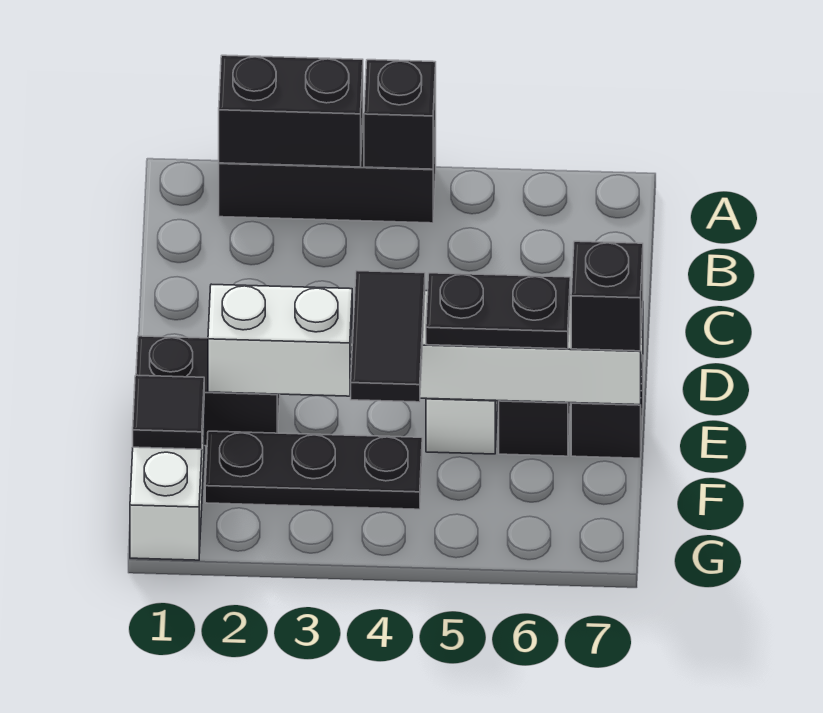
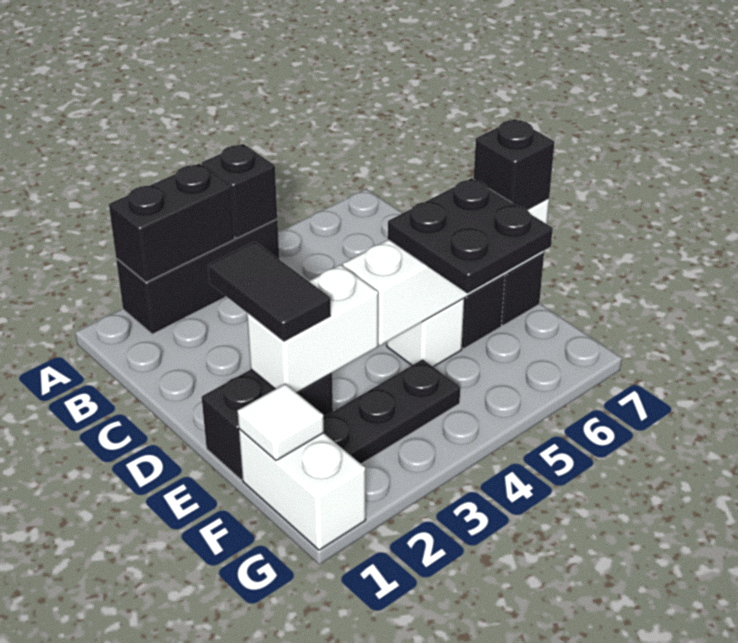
black tile E4:F4 level 3 -> black tile D2:E2 level 3
black plate E5:E6 level 3 -> black plate E5:F6 level 3
black tile F1 level 2 -> white tile F1 level 2

